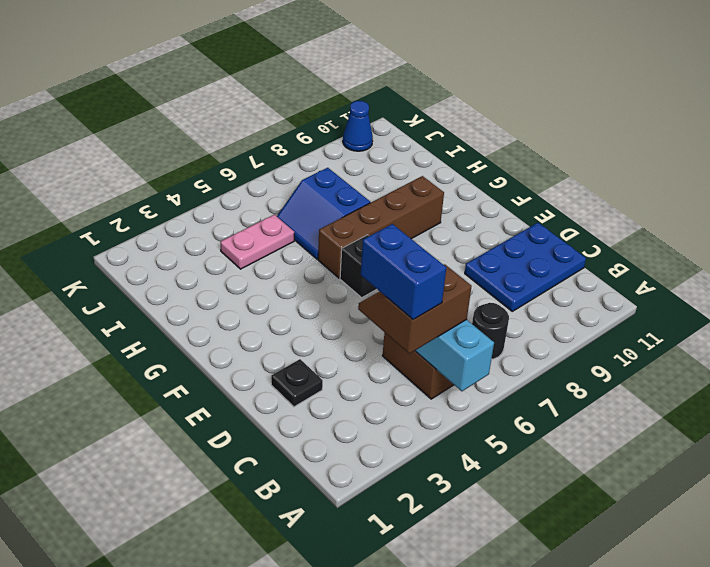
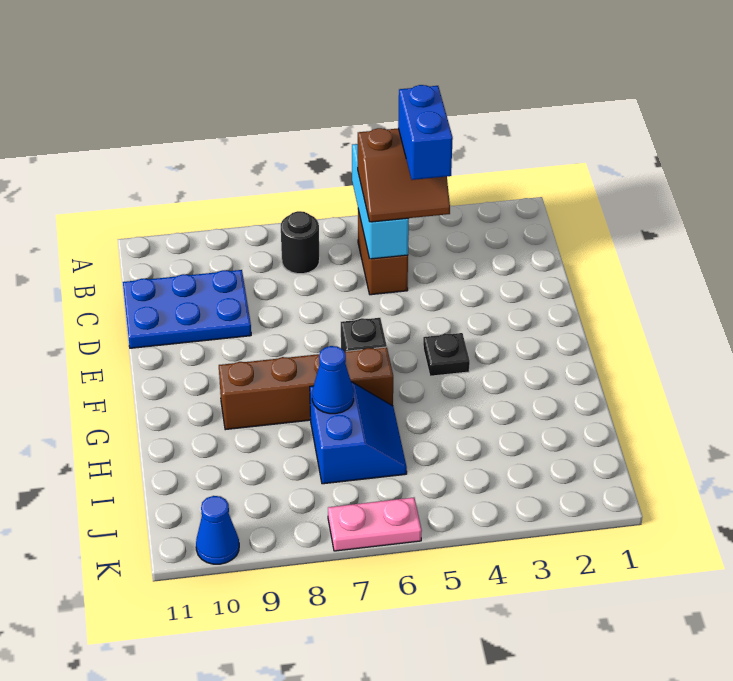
black plate D2 level 1 -> black plate F4 level 1
none -> blue cone H7 level 2
pink plate I4:I5 level 1 -> pink plate K6:K7 level 1

